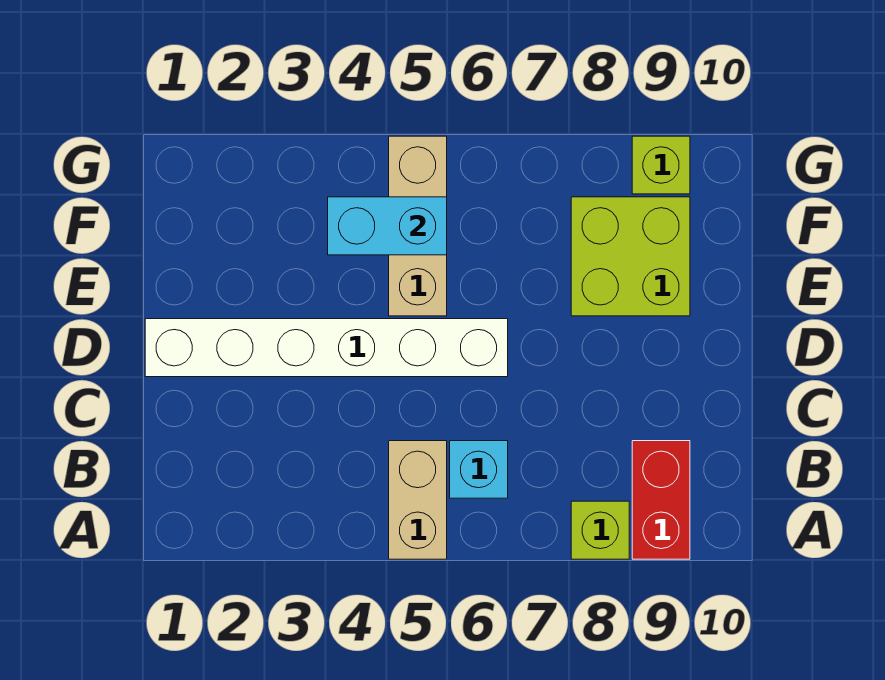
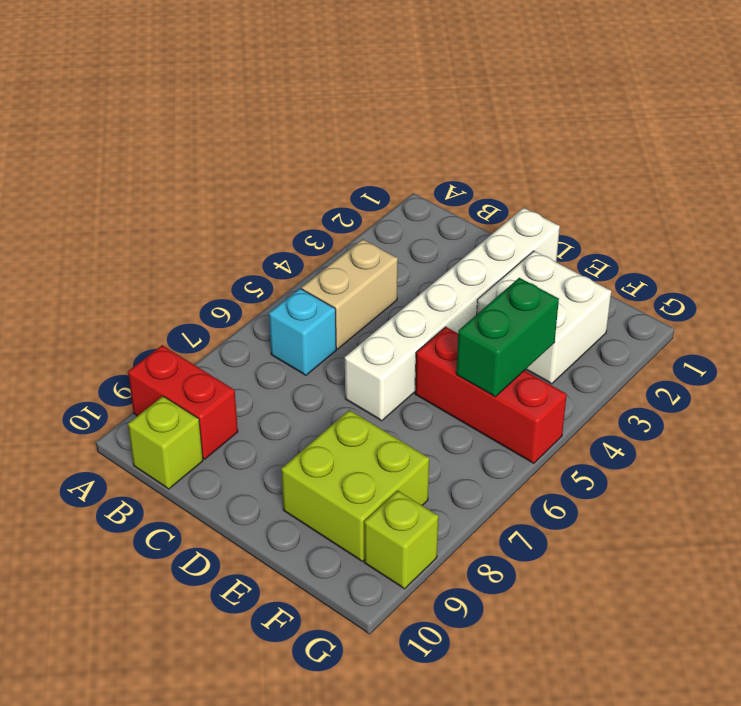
tan brick A5:B5 level 1 -> tan brick B4:B5 level 1
lime brick A8 level 1 -> lime brick B10 level 1
none -> white brick E2:F3 level 1
tan brick E5:G5 level 1 -> red brick E5:G5 level 1
cyan brick F4:F5 level 2 -> green brick F4:F5 level 2

